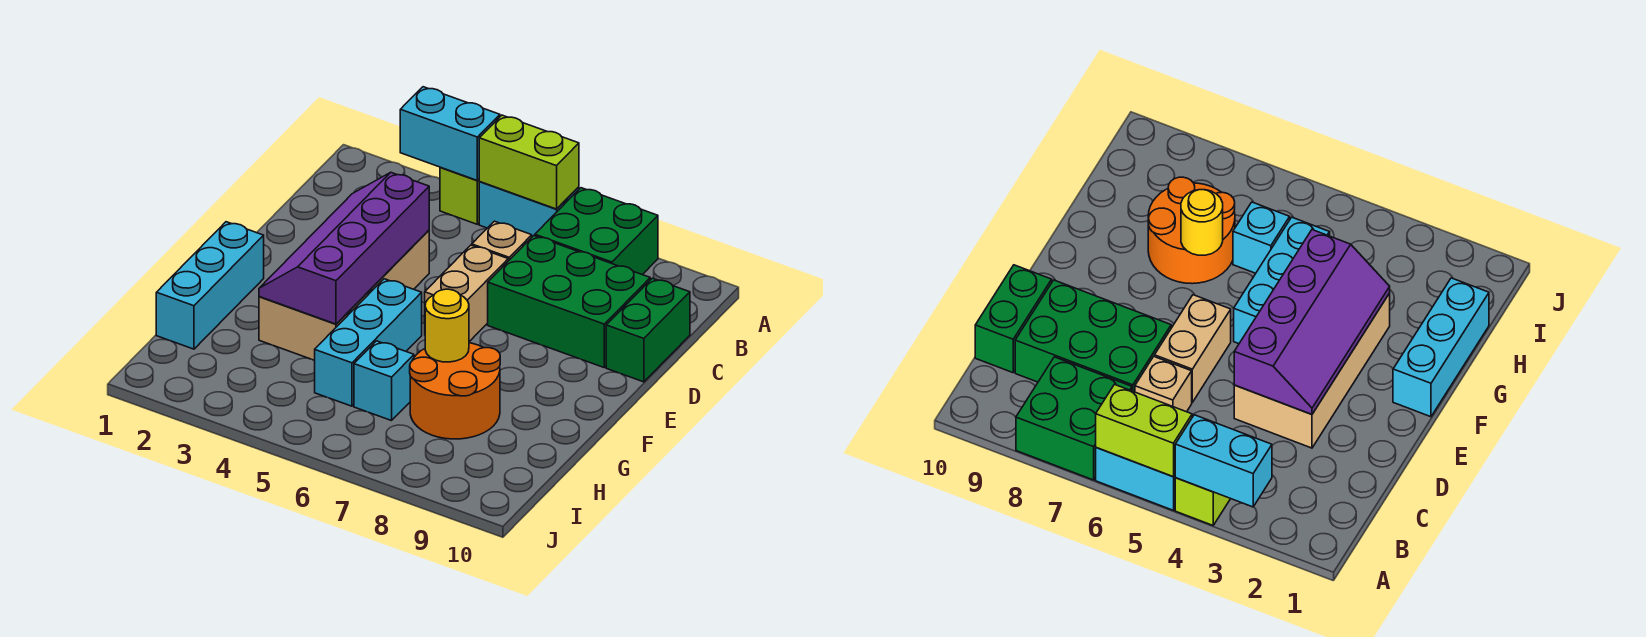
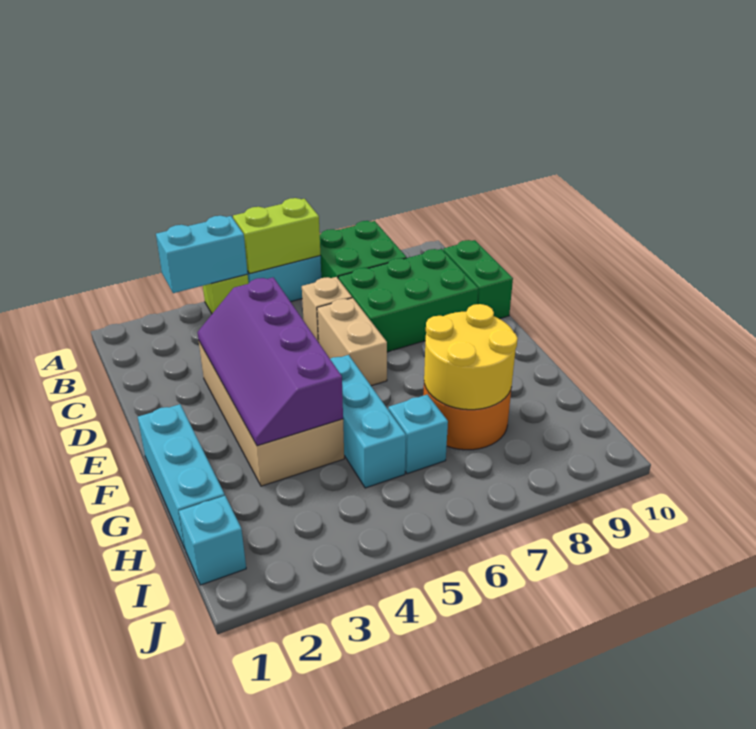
yellow round brick G7 level 2 -> yellow round brick G7:H8 level 2
none -> cyan brick I1 level 1

